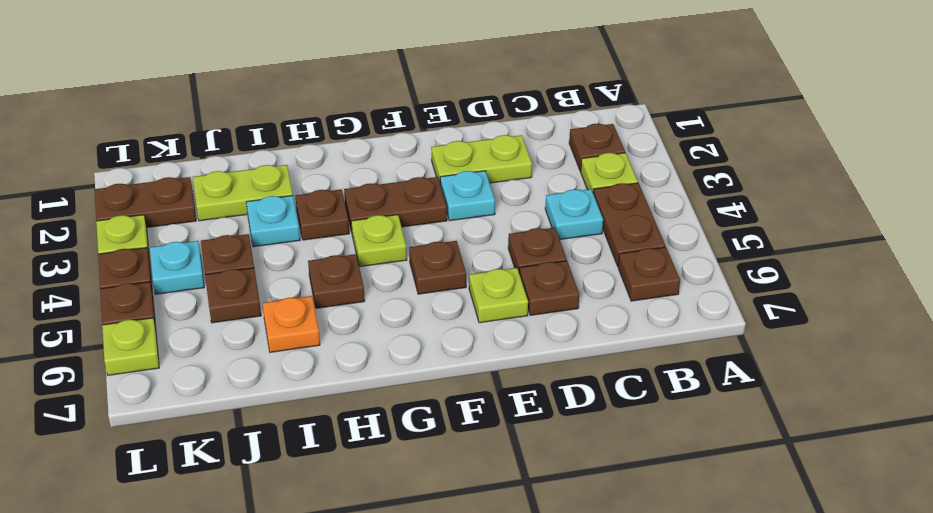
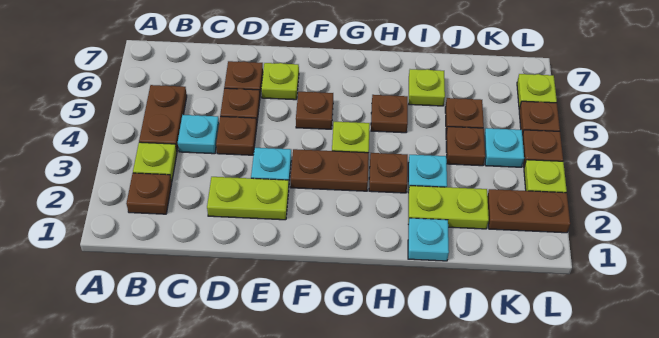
brown plate B6 level 1 -> brown plate D4 level 1
none -> cyan plate I1 level 1
orange plate I6 level 1 -> lime plate I6 level 1

